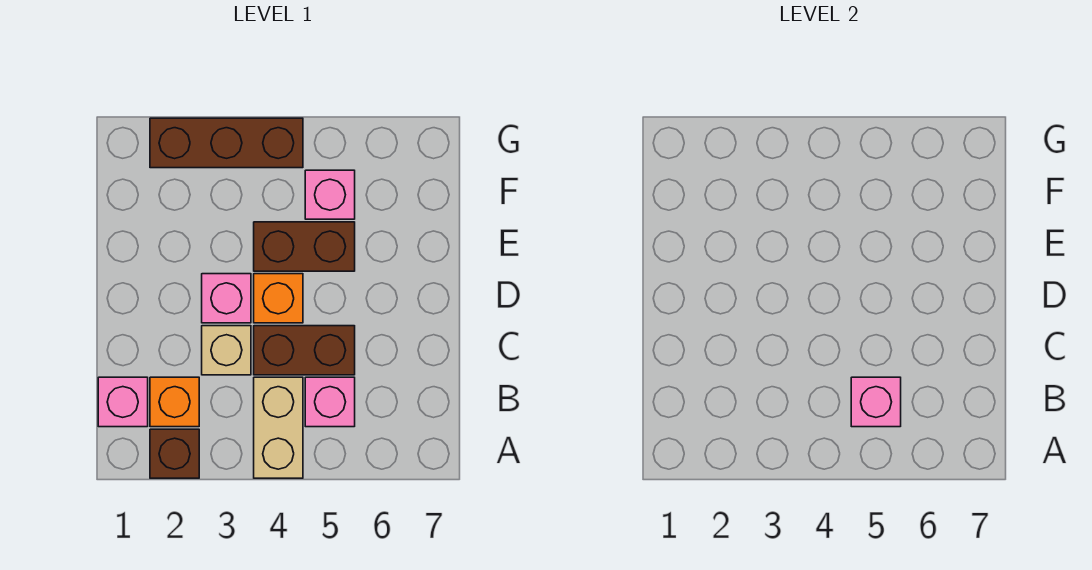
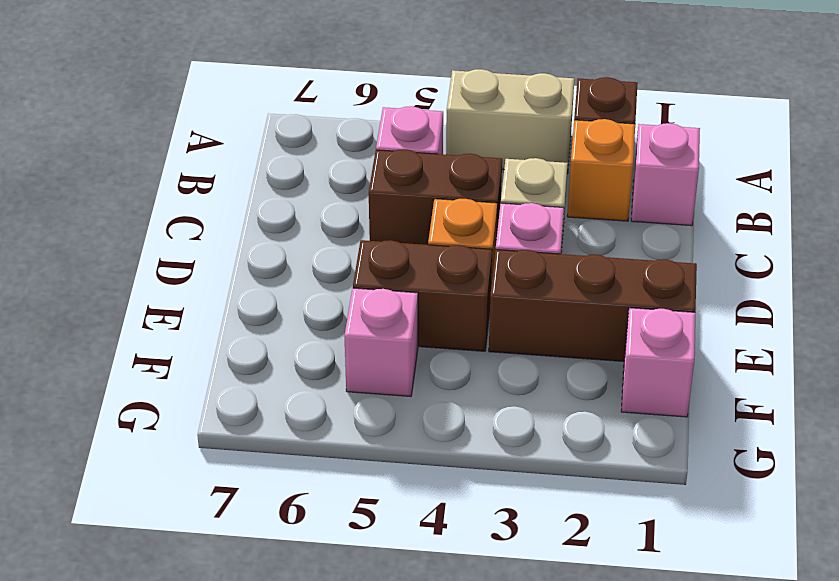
tan brick A4:B4 level 1 -> tan brick A3:A4 level 1
pink brick B5 level 2 -> pink brick F1 level 1
brown brick G2:G4 level 1 -> brown brick E1:E3 level 1

